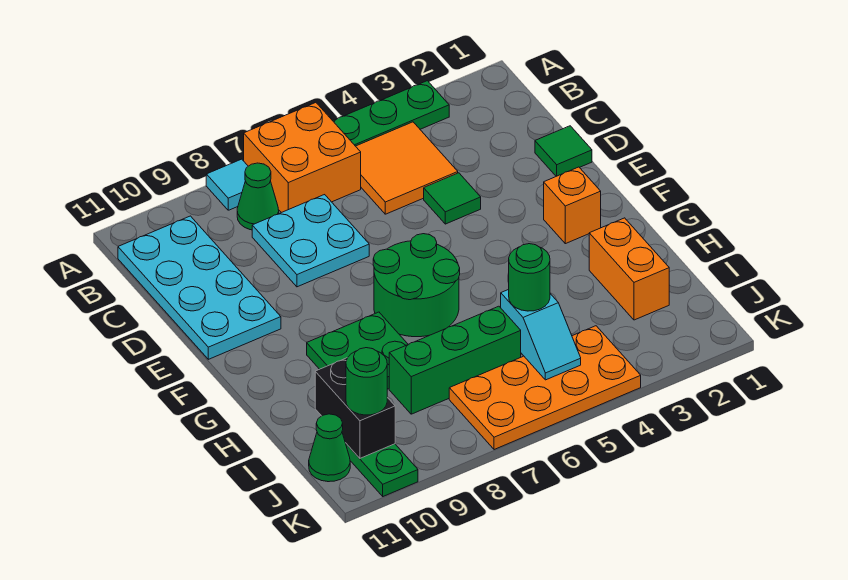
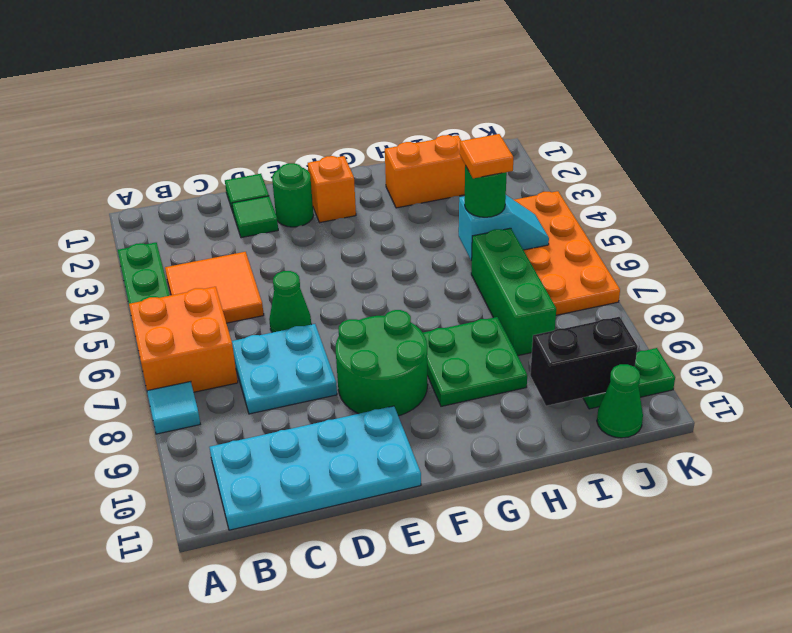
green cone B8 level 1 -> green cone D6 level 1
green tile D4 level 1 -> green tile D2 level 1
green round brick F6:G7 level 1 -> green round brick E8:F9 level 1
none -> orange tile I5 level 4
green round brick J10 level 3 -> green round brick E2 level 1

